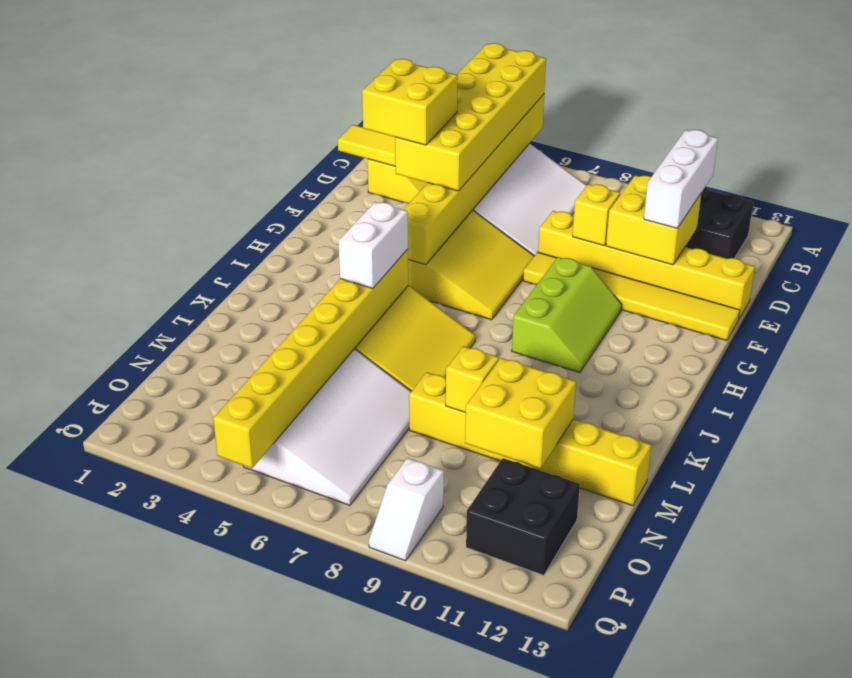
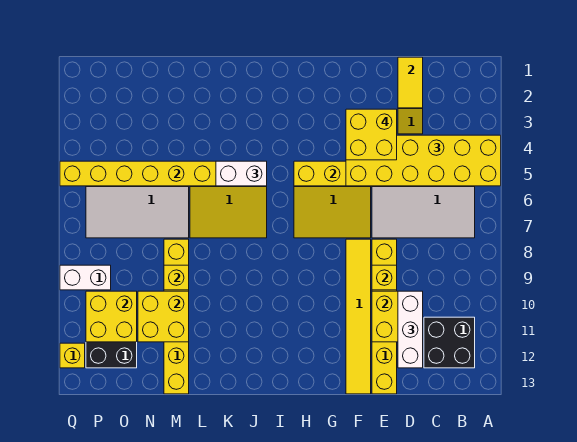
white brick C11:E11 level 3 -> white brick D10:D12 level 3
lime slope G9:I10 level 1 top 9 -> none
none -> yellow brick O10:P11 level 2
white slope P9:Q9 level 1 top P -> white brick P9:Q9 level 1
none -> yellow brick Q12 level 1

